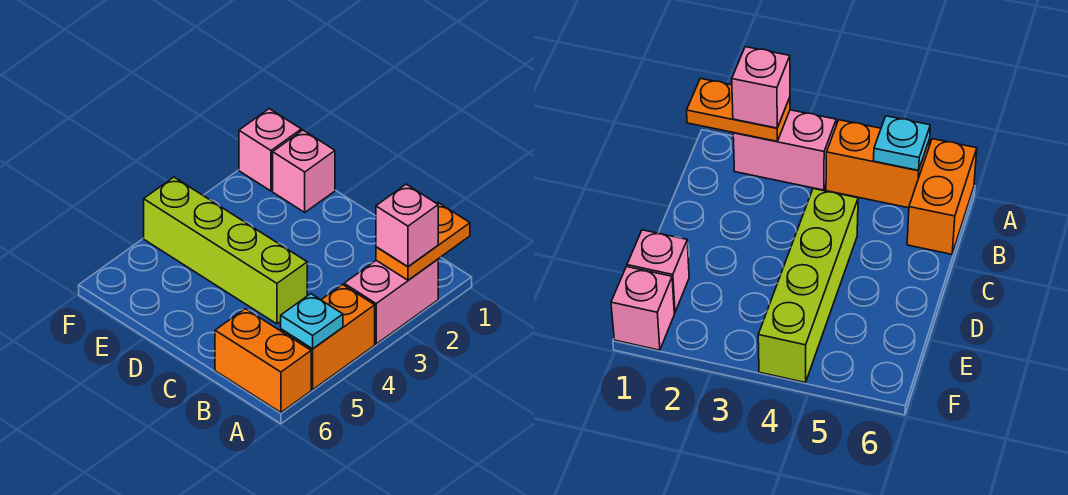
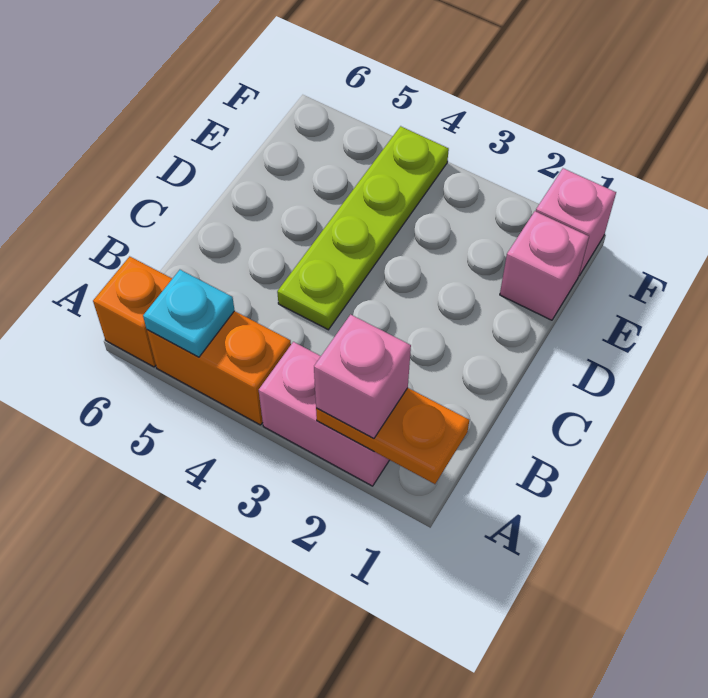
orange brick A6:B6 level 1 -> orange brick A6 level 1
lime brick C4:F4 level 1 -> lime plate C4:F4 level 1

